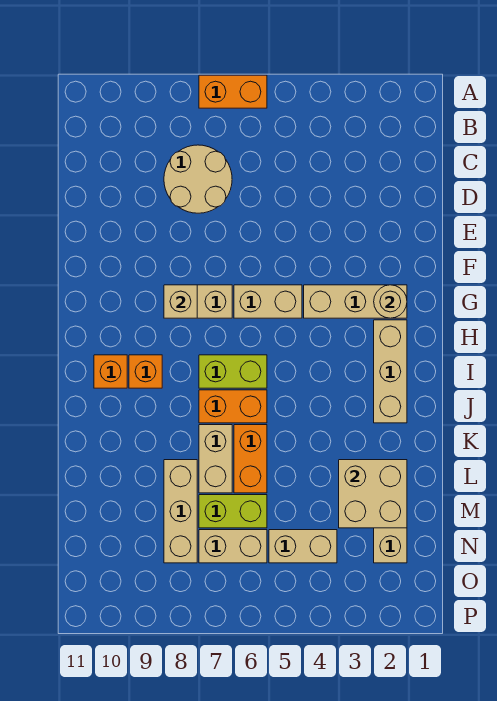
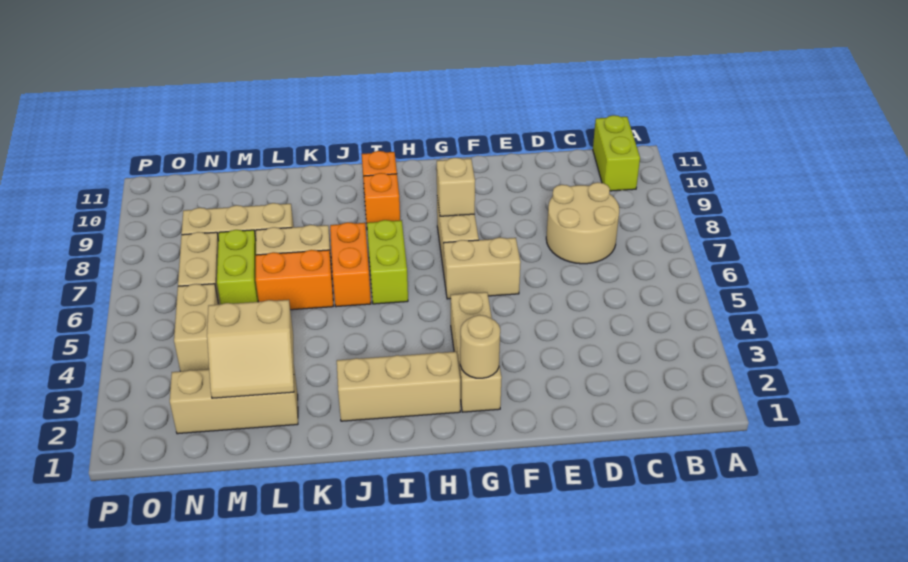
orange brick A6:A7 level 1 -> none
none -> lime brick B10:B11 level 1
tan brick G5:G6 level 1 -> tan brick F6:G6 level 1
tan brick L2:M3 level 2 -> tan slope L2:M3 level 2 top 3

